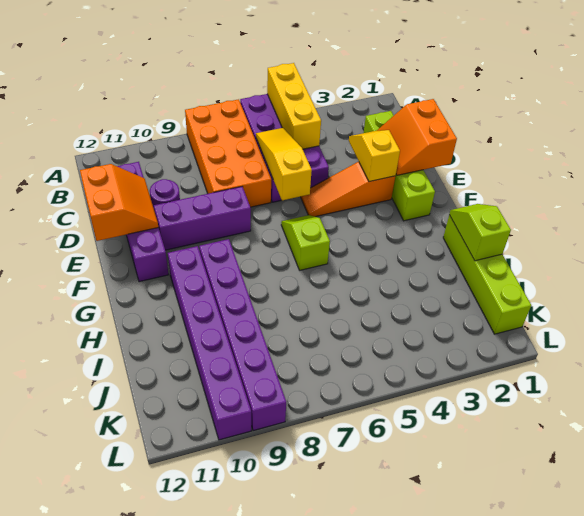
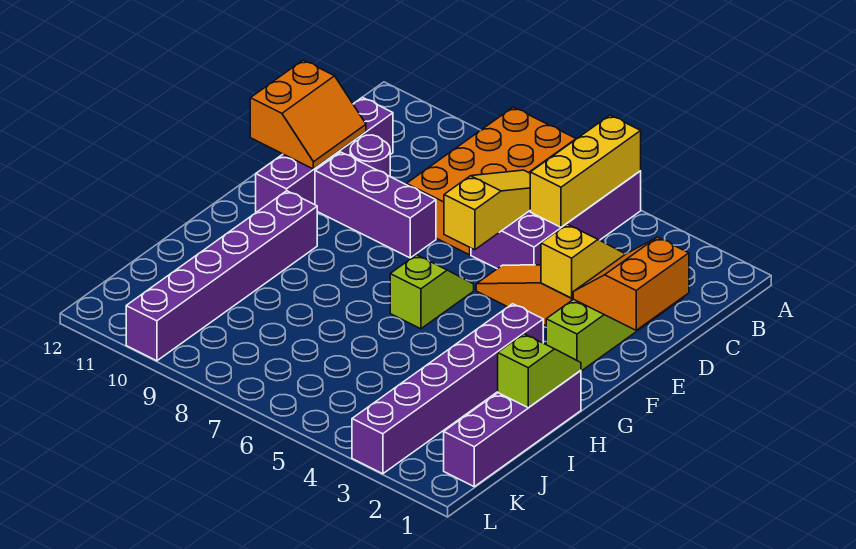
purple brick G9:L9 level 1 -> purple brick G3:L3 level 1
lime brick H1:K1 level 1 -> purple brick H1:K1 level 1

